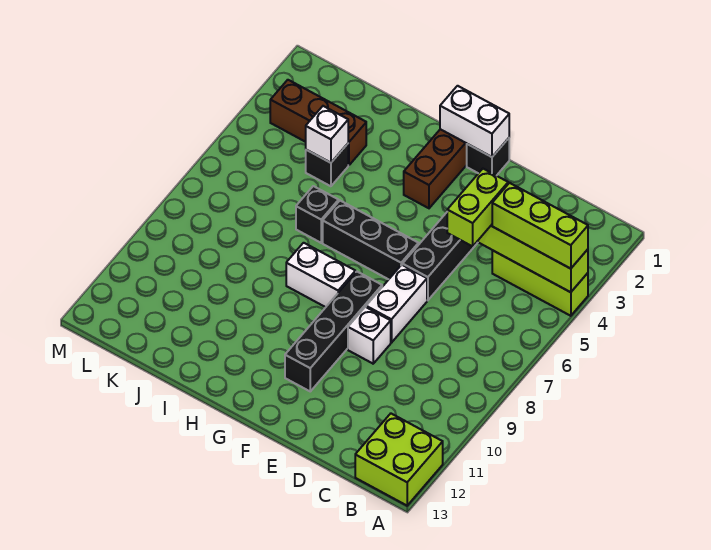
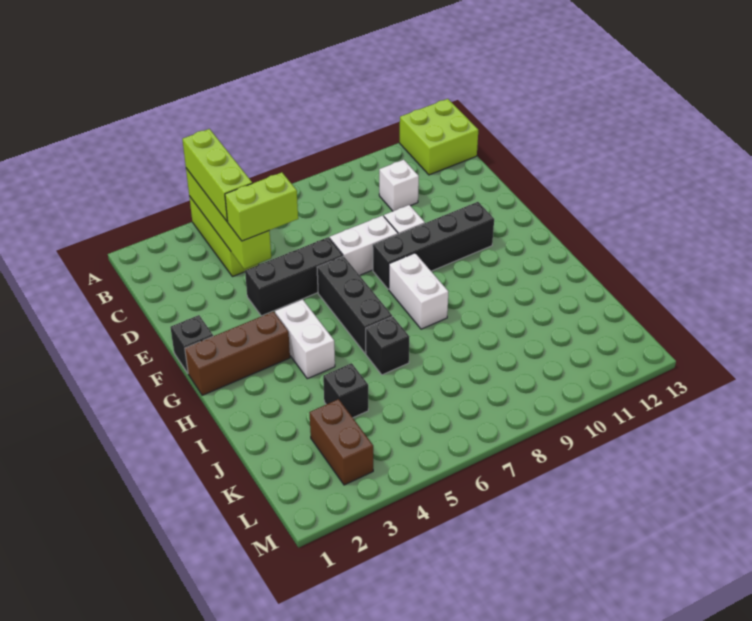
white brick F1:G1 level 2 -> white brick G4:H4 level 1
brown brick J3:L3 level 1 -> brown brick K3:L3 level 1
white brick J4 level 2 -> white brick C10 level 1

